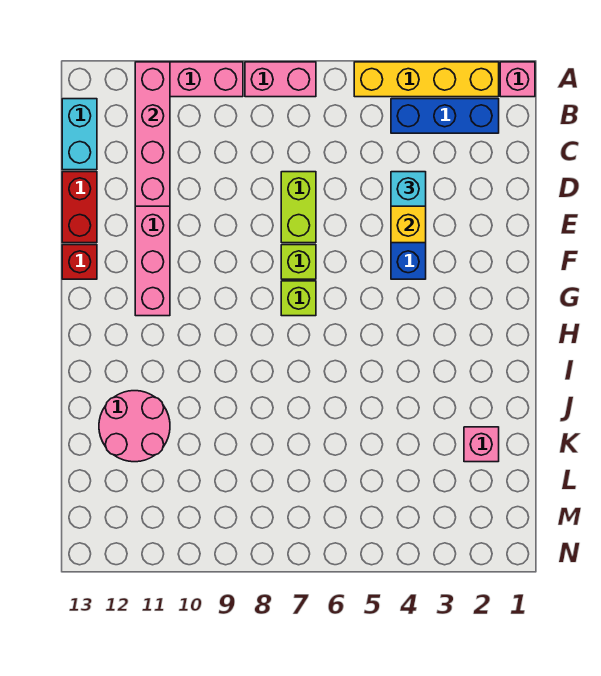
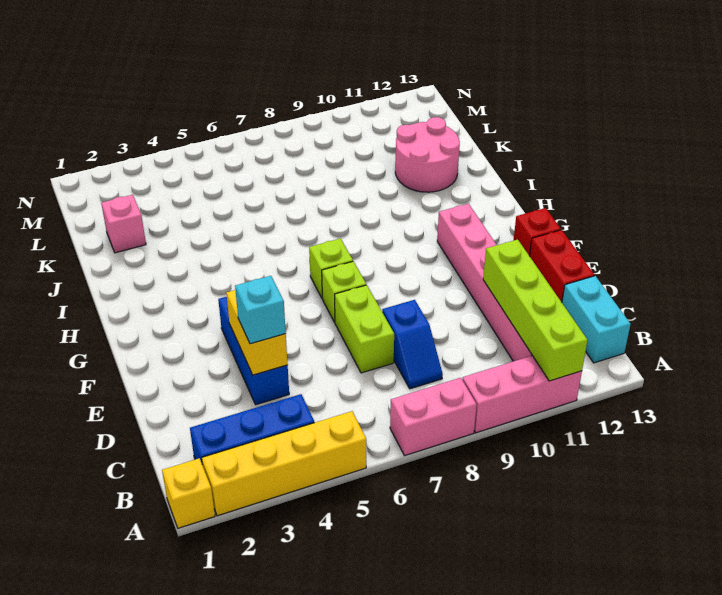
pink brick A1 level 1 -> yellow brick A1 level 1
pink brick A11:D11 level 2 -> lime brick A11:D11 level 2
none -> blue slope C8:D8 level 1 top D

